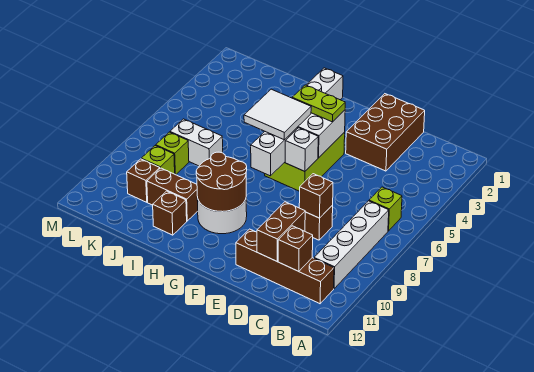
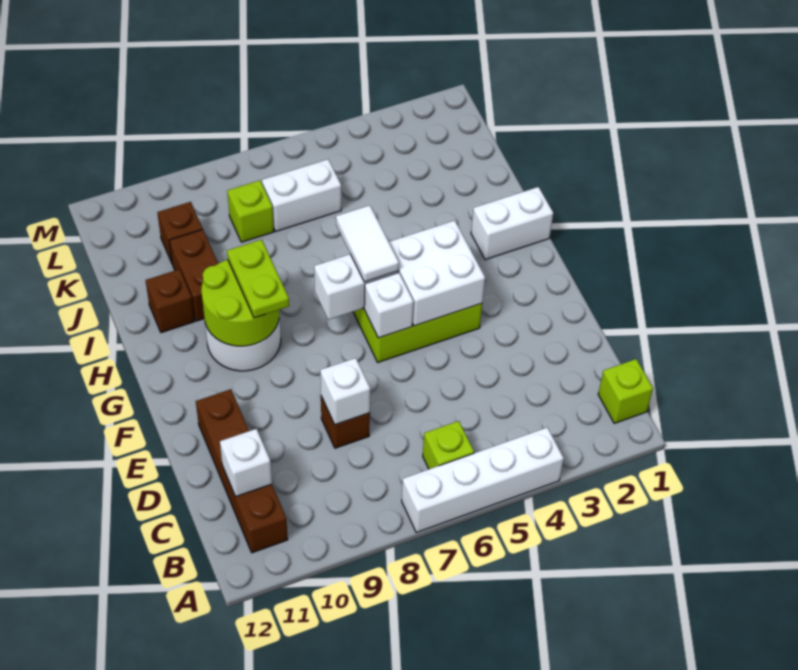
white brick B7:B10 level 1 -> white brick A4:A7 level 1
brown brick C11 level 2 -> white brick C11 level 2
brown brick D1:E3 level 1 -> none
brown brick D8 level 2 -> white brick D8 level 2
brown brick D10:D11 level 2 -> none
lime plate F4:G4 level 3 -> lime plate G9:H9 level 3
white tile G5:H6 level 3 -> white tile G6:H6 level 3
brown round brick G9:H10 level 2 -> lime round brick G9:H10 level 2
white brick J7:K7 level 1 -> white brick K6:K7 level 1
lime brick K9 level 1 -> lime brick B1 level 1

